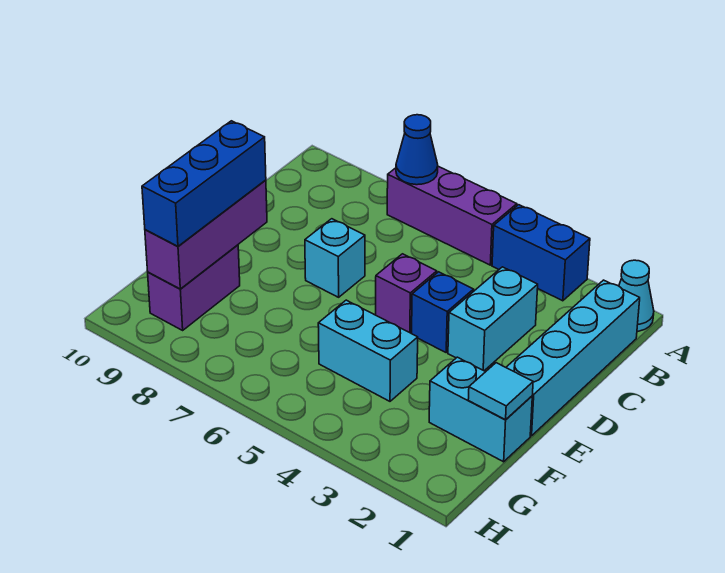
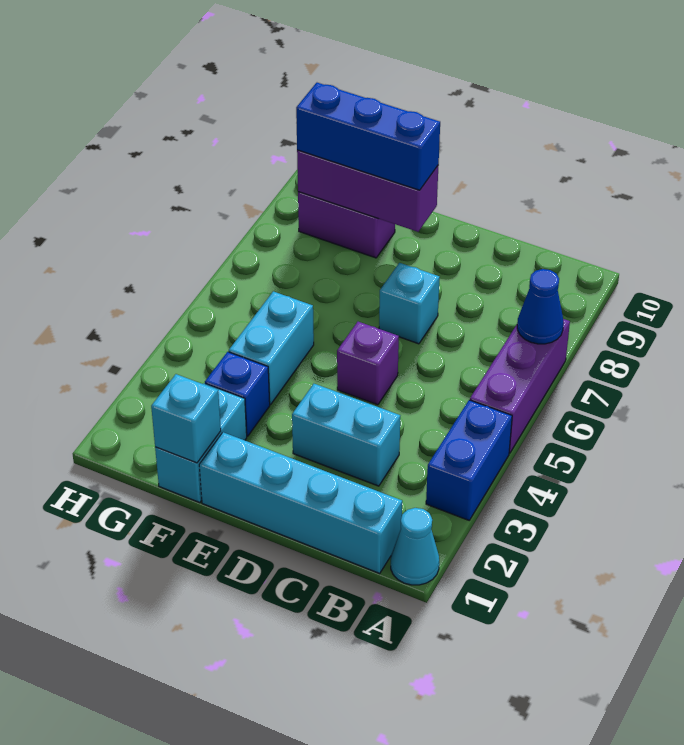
blue brick D4 level 1 -> blue brick F3 level 1
cyan tile F1 level 2 -> cyan brick F1 level 2

